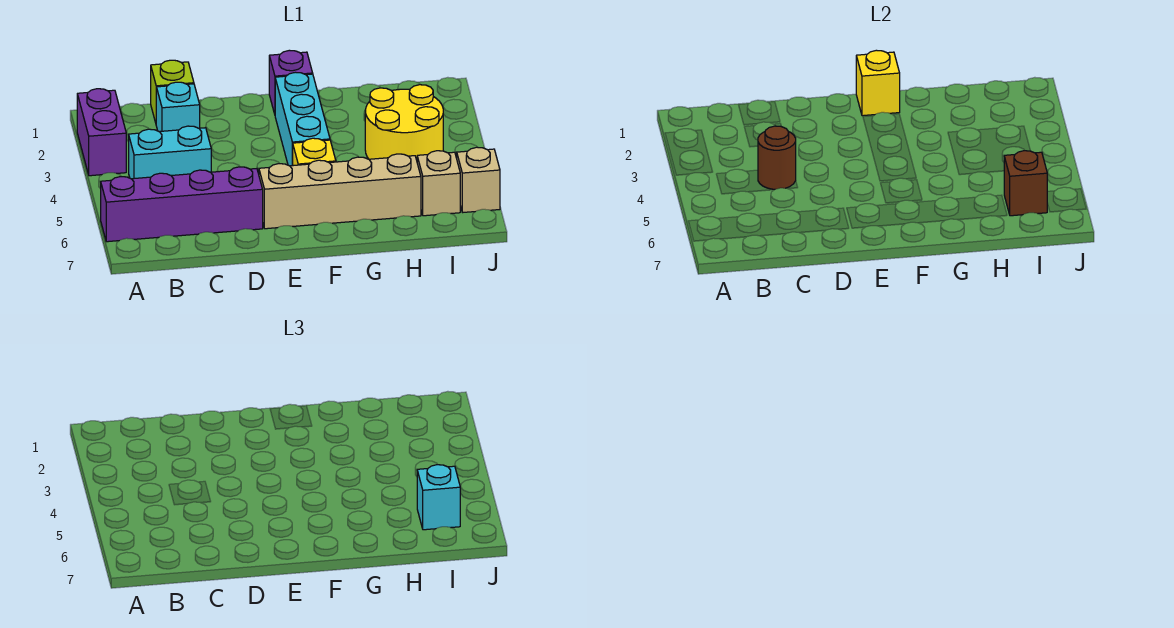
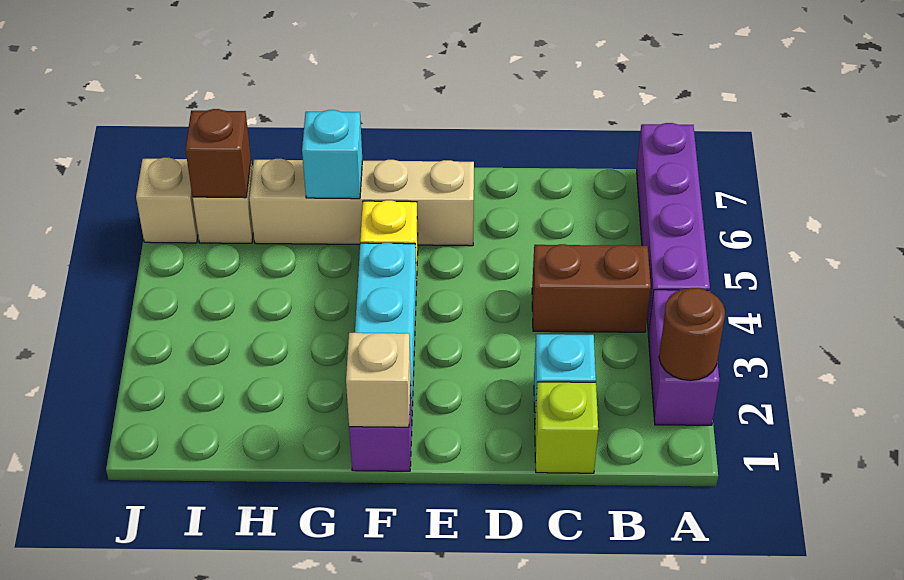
purple brick A6:D6 level 1 -> purple brick A4:A7 level 1
cyan brick B4:C4 level 1 -> brown brick B4:C4 level 1
brown round brick C4 level 2 -> brown round brick A2 level 2
yellow brick F1 level 2 -> tan brick F1 level 2
yellow round brick H3:I4 level 1 -> none
cyan brick I6 level 3 -> cyan brick G6 level 2

